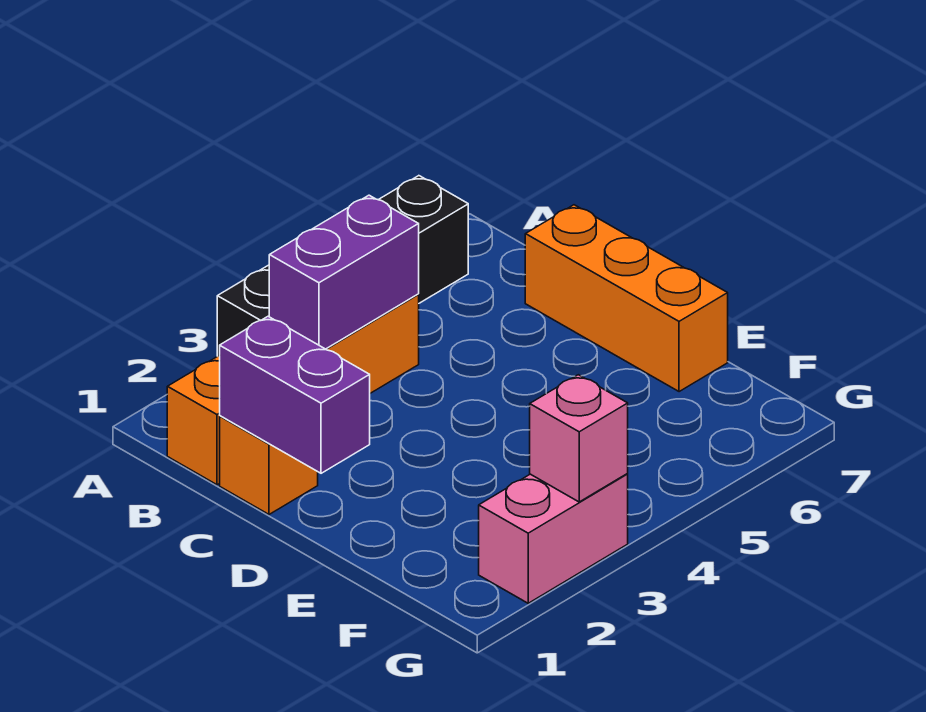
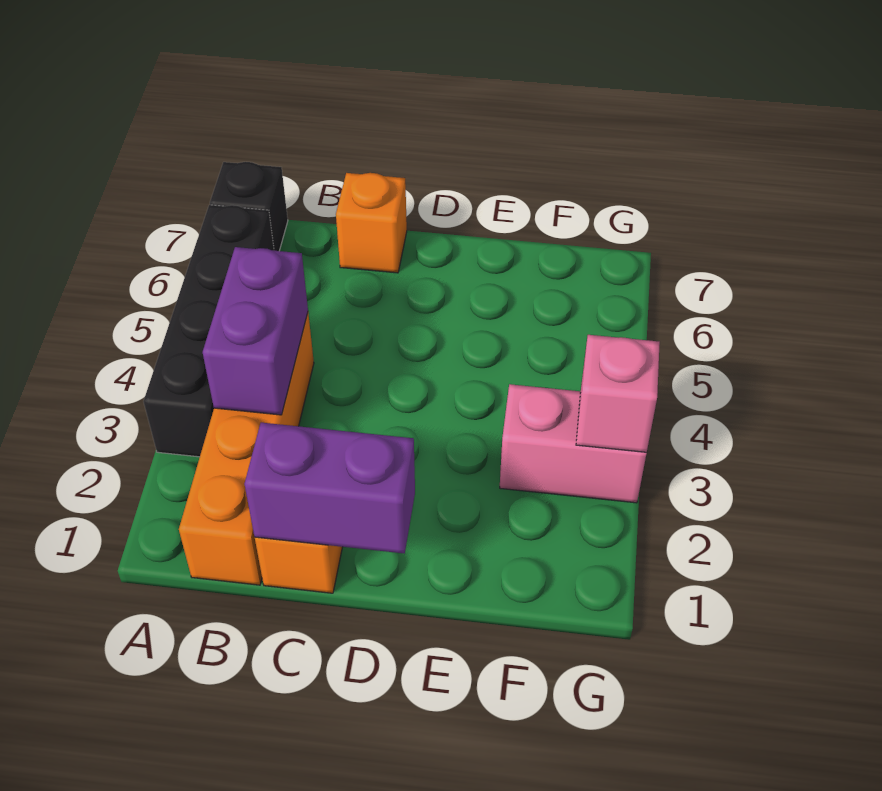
none -> black brick A7 level 1
orange brick C7:E7 level 1 -> orange brick C7 level 1
pink brick G2:G3 level 1 -> pink brick F3:G3 level 1

